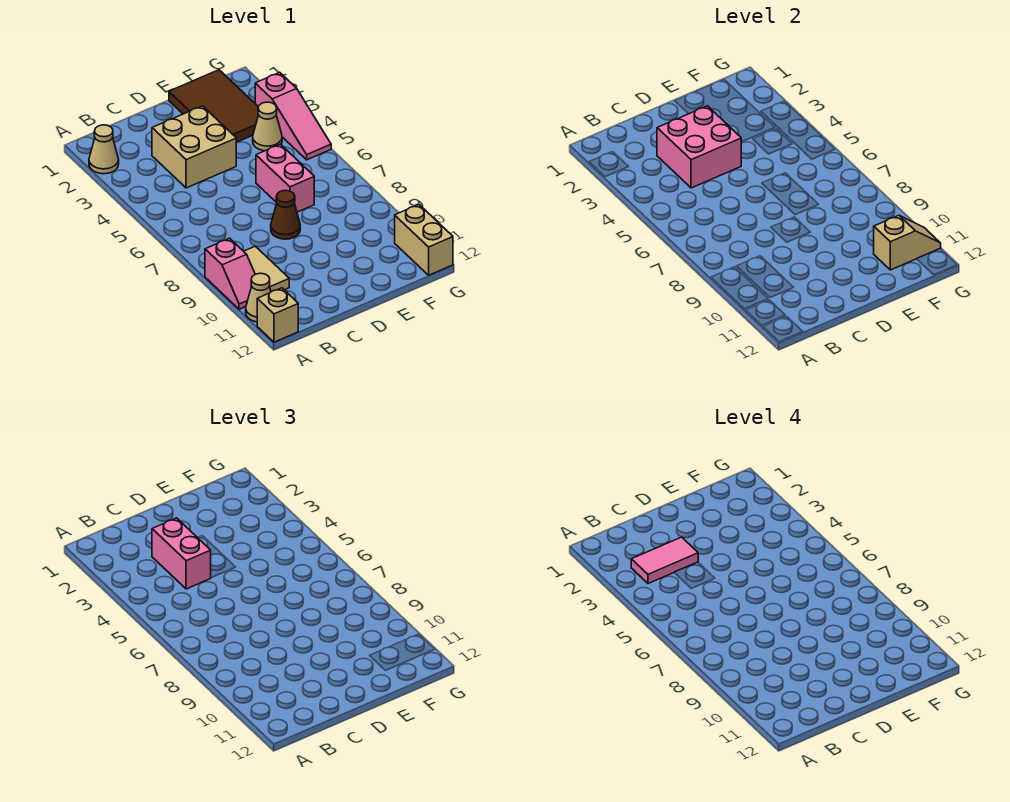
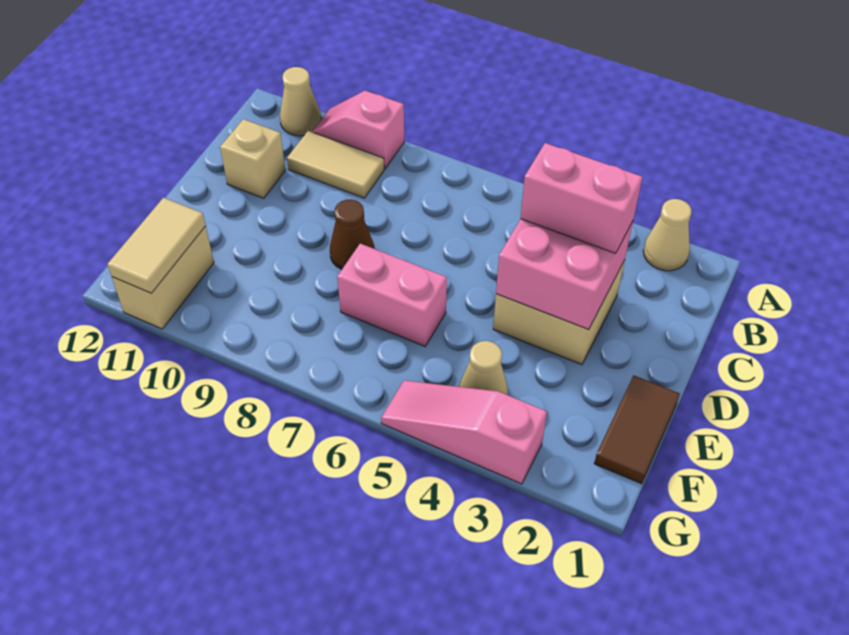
tan brick A12 level 1 -> tan brick C11 level 1
pink tile B3:C3 level 4 -> none
brown tile E1:F3 level 1 -> brown tile E1:F1 level 1
tan slope F11:G11 level 2 top F -> tan tile F11:G11 level 2
tan brick G11:G12 level 1 -> tan brick F11:G11 level 1

